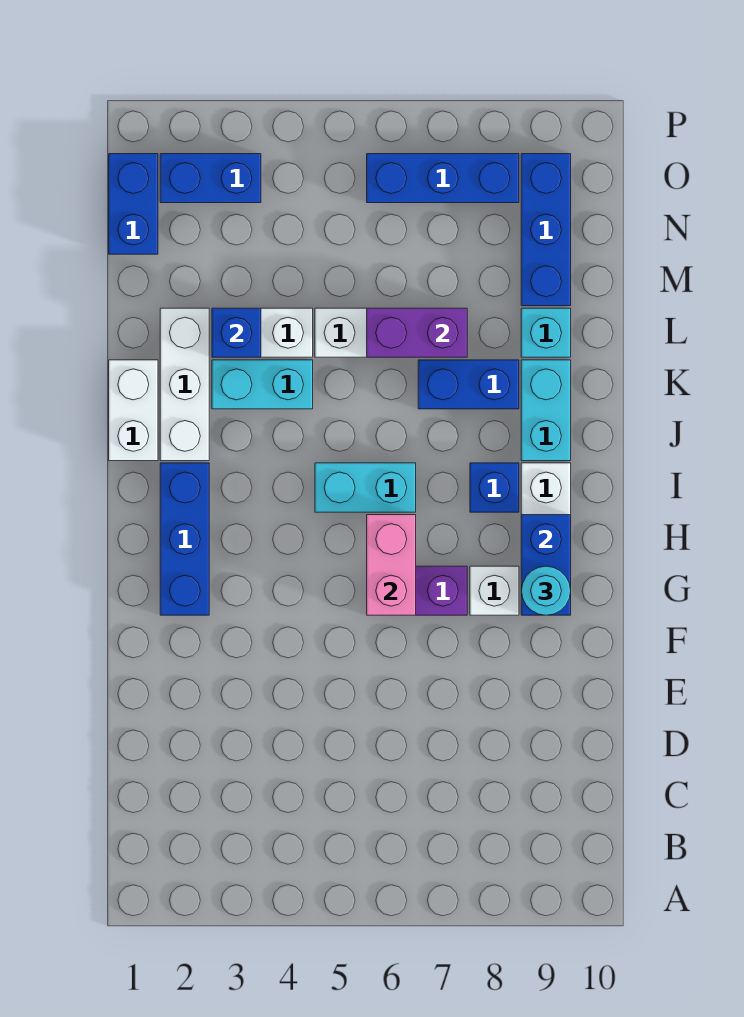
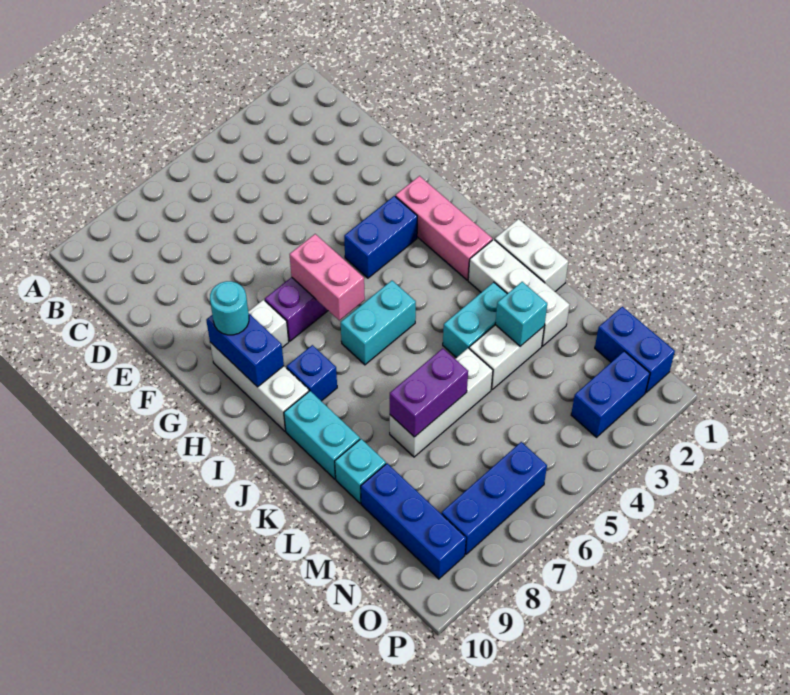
blue brick G2:I2 level 1 -> pink brick G2:I2 level 1
blue brick K7:K8 level 1 -> blue brick G3:G4 level 1
blue brick L3 level 2 -> cyan brick L3 level 2

